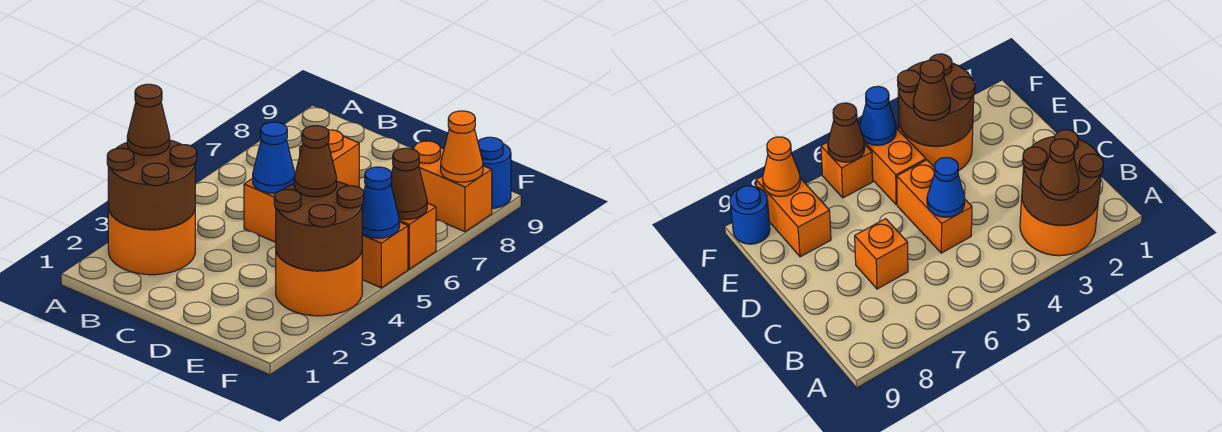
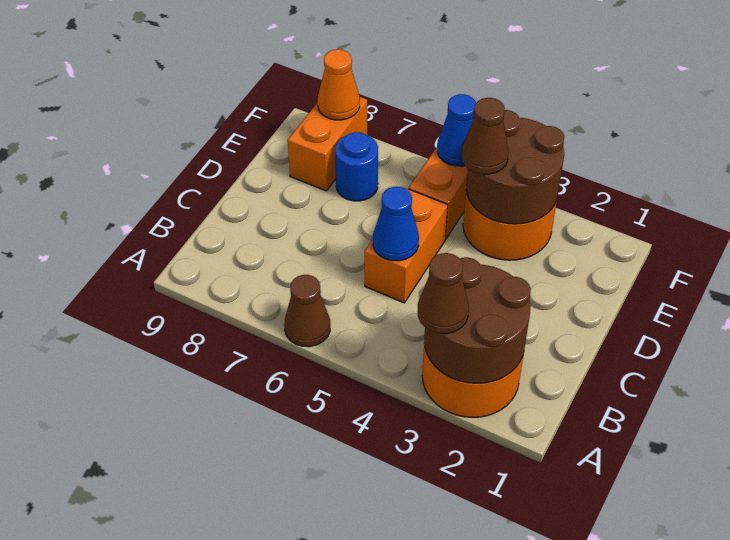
orange brick C7 level 1 -> none
orange brick F6 level 1 -> none
brown cone F6 level 2 -> brown cone A6 level 1
blue round brick F9 level 1 -> blue round brick E7 level 1

